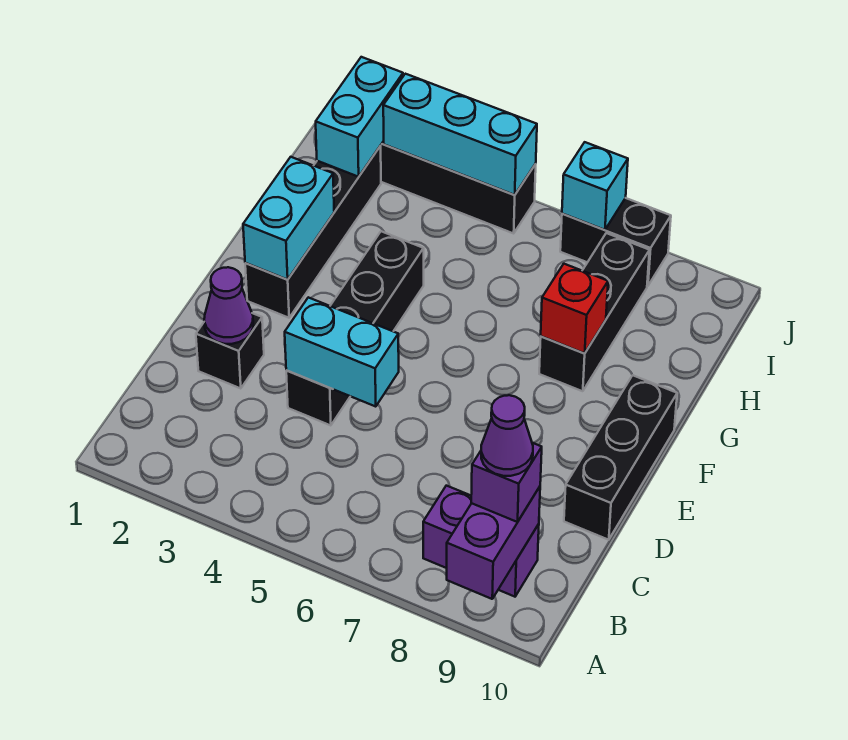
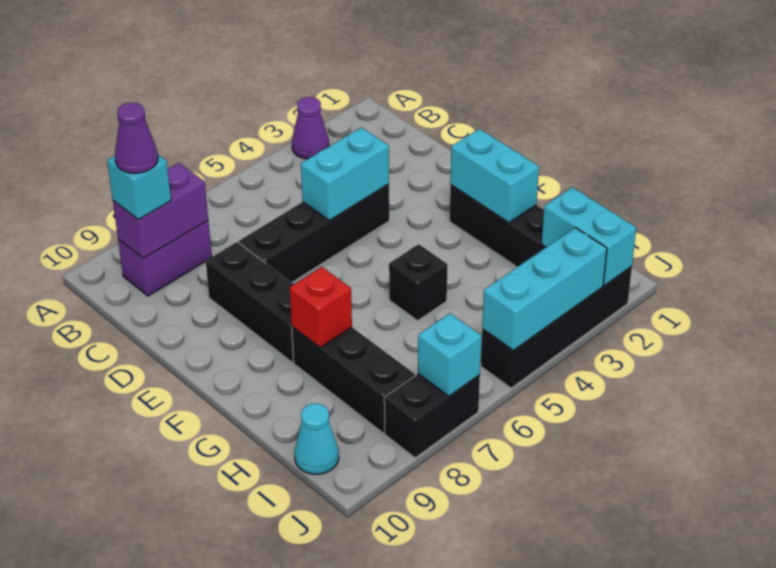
purple brick A9:B9 level 2 -> purple brick B8:B9 level 2
purple brick B9 level 3 -> cyan brick B9 level 3
black brick D2 level 1 -> black brick G5 level 1
purple cone D2 level 2 -> purple cone A3 level 1
black brick D4:G4 level 1 -> black brick D4:D7 level 1
black brick D10:F10 level 1 -> black brick D8:F8 level 1
none -> cyan cone I10 level 1

